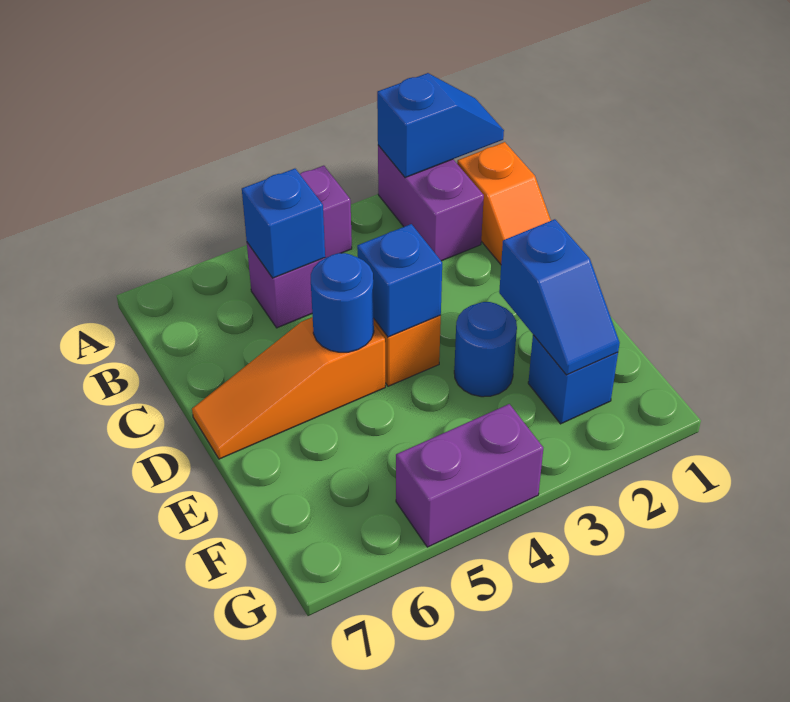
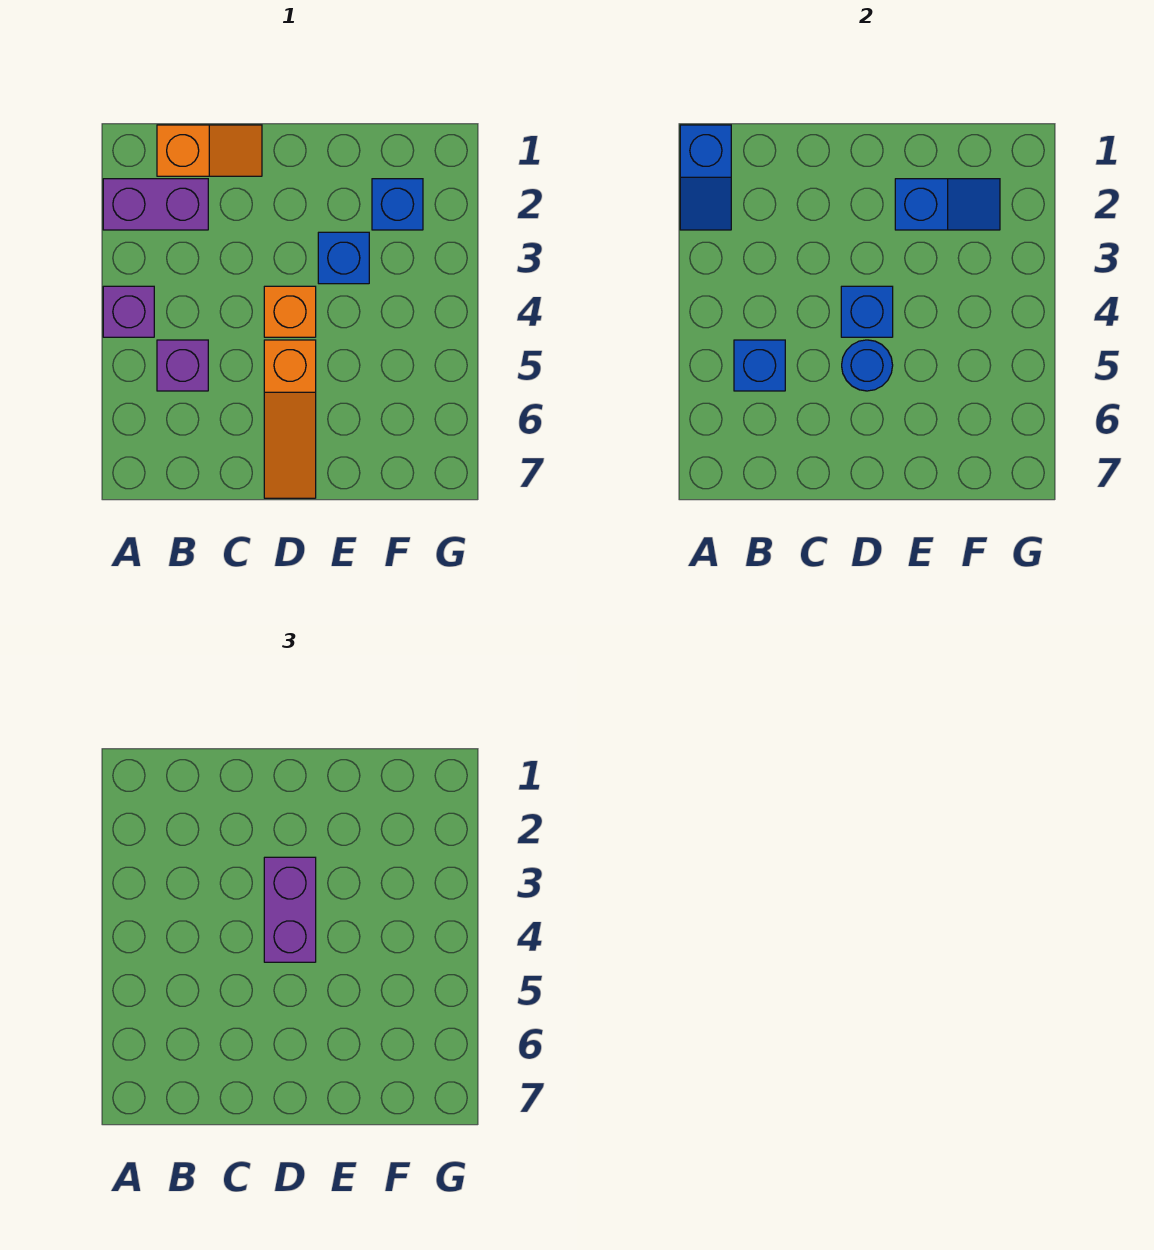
blue slope A1:A2 level 2 top 2 -> blue slope A1:A2 level 2 top 1
blue round brick E3 level 1 -> blue brick E3 level 1
purple brick G4:G5 level 1 -> purple brick D3:D4 level 3

